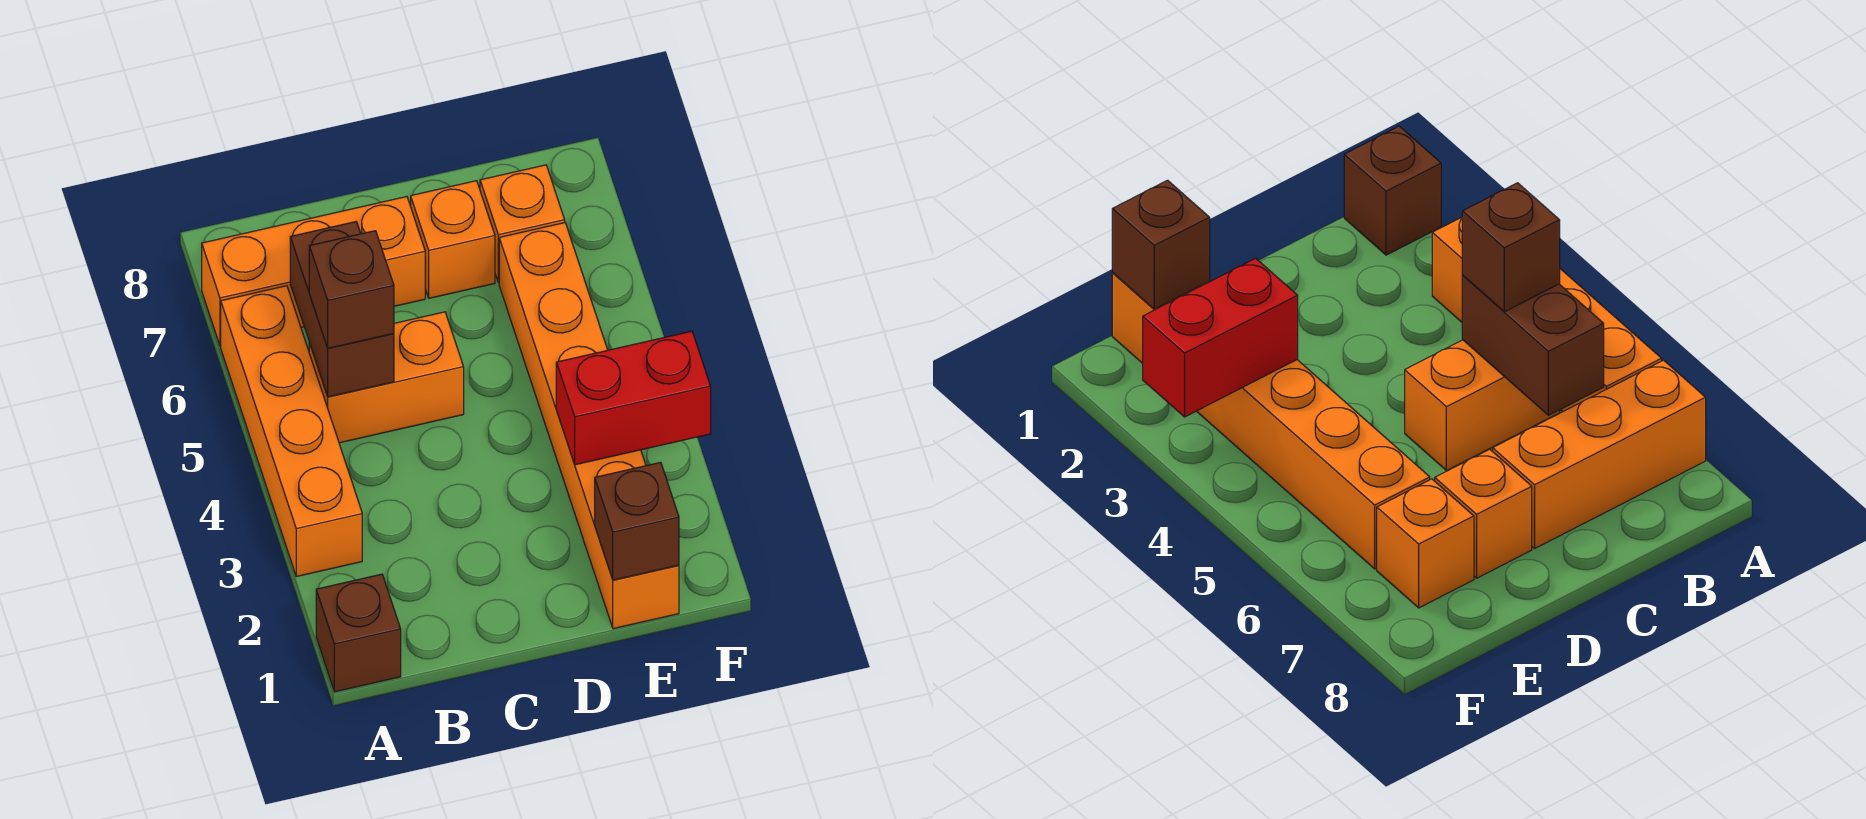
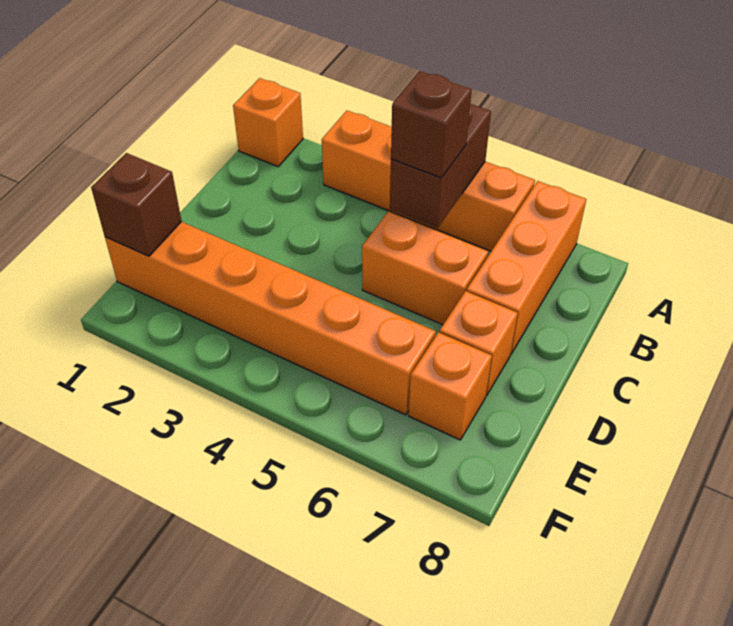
brown brick A1 level 1 -> orange brick A1 level 1
orange brick B5:C5 level 1 -> orange brick C5:C6 level 1
brown brick B5:B6 level 2 -> brown brick A5:B5 level 2
red brick E3:F3 level 2 -> none

